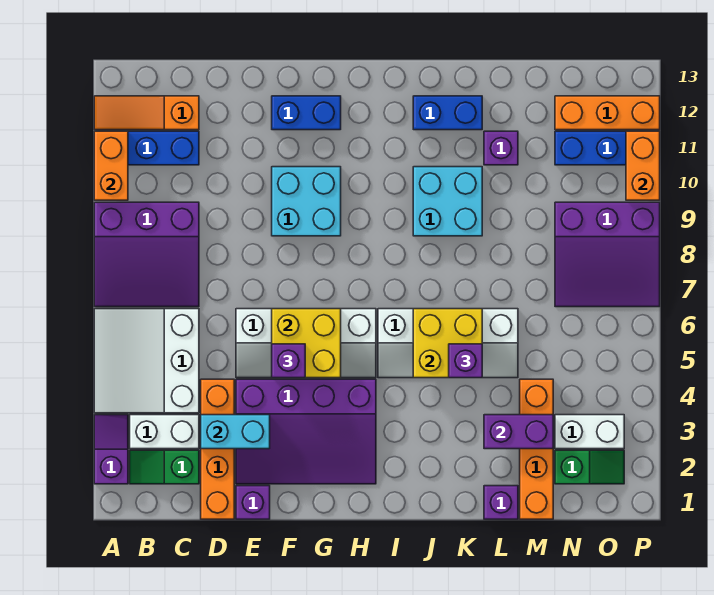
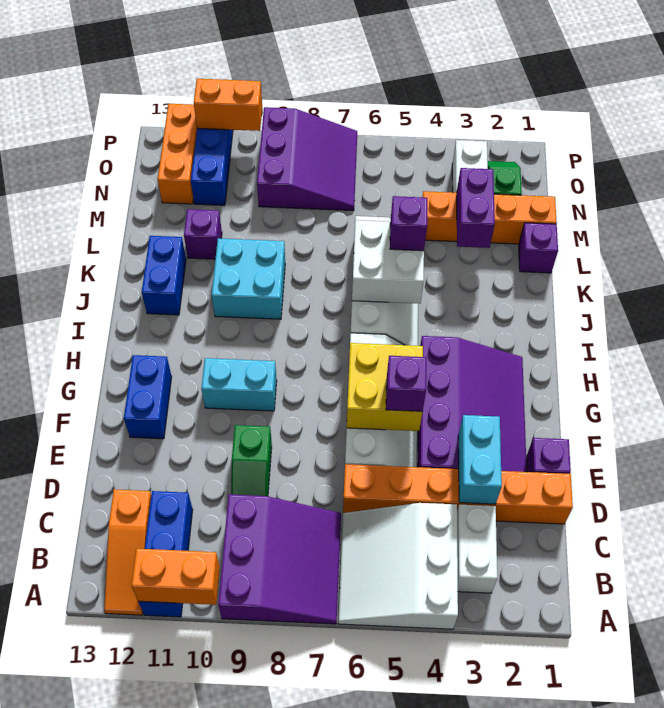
purple slope A2:A3 level 1 top 2 -> none
white slope A4:C6 level 1 top C -> white slope A4:C6 level 1 top 4
green slope B2:C2 level 1 top C -> green slope D9:E9 level 1 top E
orange brick D1:D4 level 1 -> orange brick D1:D6 level 1
cyan brick F9:G10 level 1 -> cyan brick G9:G10 level 1
yellow brick J5:K6 level 2 -> white brick J5:K6 level 2

